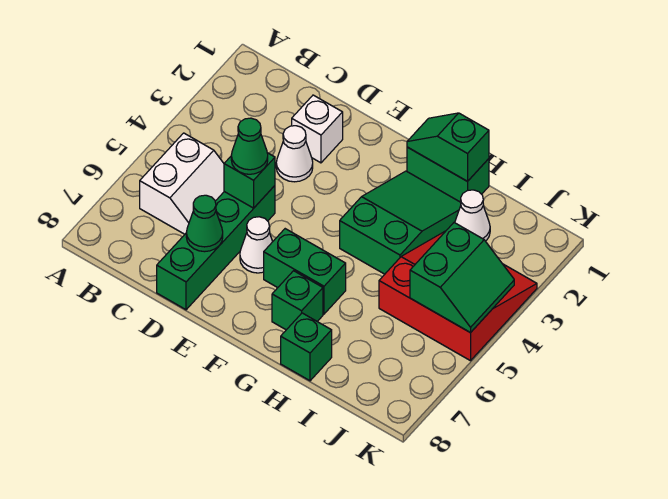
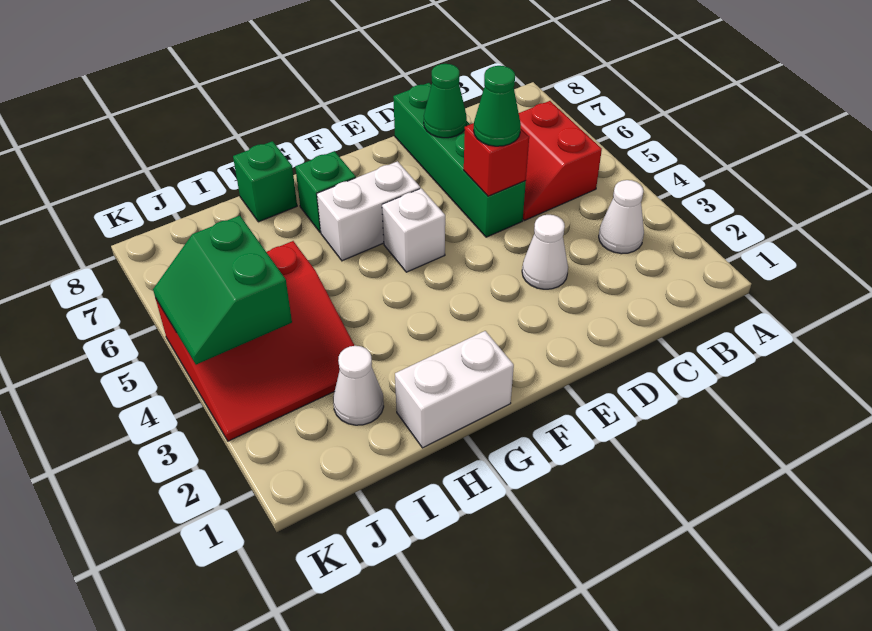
white slope B5:C6 level 1 top B -> red slope B5:C6 level 1 top B
white brick D2 level 1 -> white brick F5 level 1
green brick D5 level 2 -> red brick D5 level 2
white cone E6 level 1 -> white cone B3 level 1
green brick F6:G6 level 1 -> white brick F6:G6 level 1
green brick G1:H1 level 1 -> white brick G1:H1 level 1
green slope G1:H1 level 2 top H -> none
green slope G2:H4 level 1 top 4 -> none

